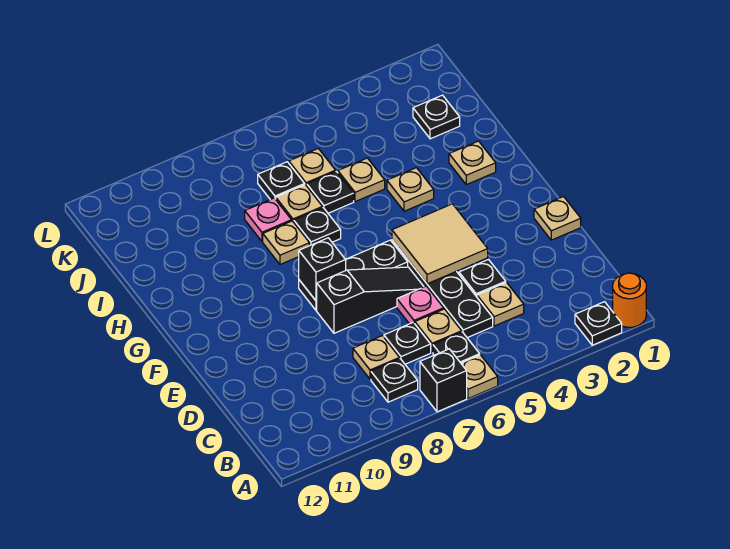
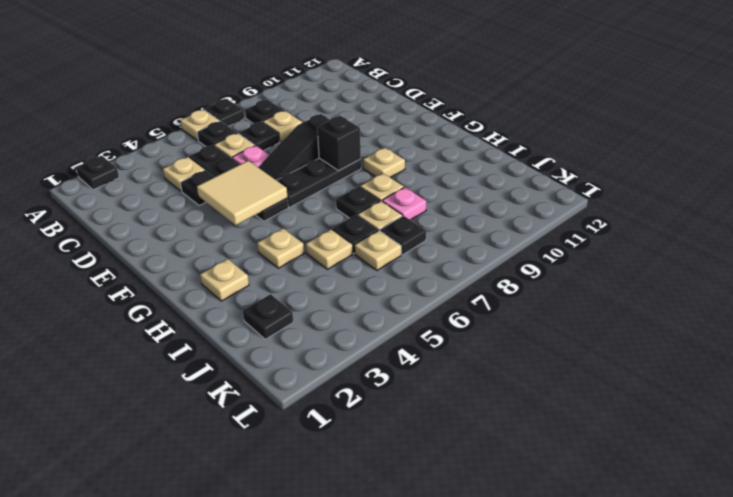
orange round brick A1 level 1 -> none
black brick A7 level 1 -> black plate A7 level 1
tan plate E1 level 1 -> tan plate G9 level 1

